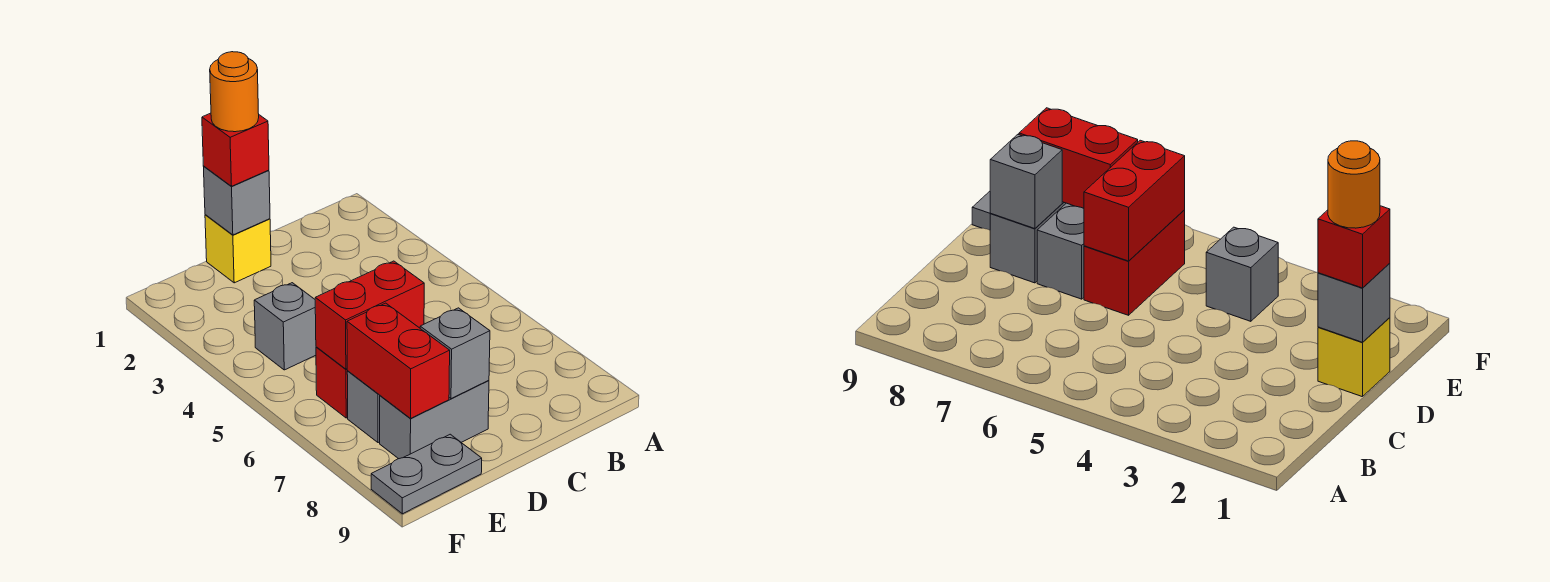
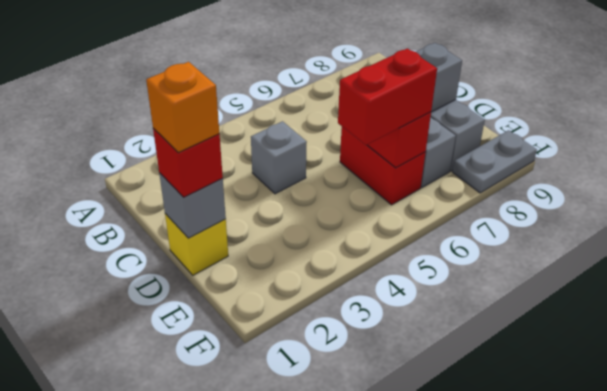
orange round brick D1 level 4 -> orange brick D1 level 4
grey brick E4 level 1 -> grey brick C4 level 1
red brick E7:E8 level 2 -> red brick E5:E6 level 3
grey plate E9:F9 level 1 -> grey plate F8:F9 level 1

